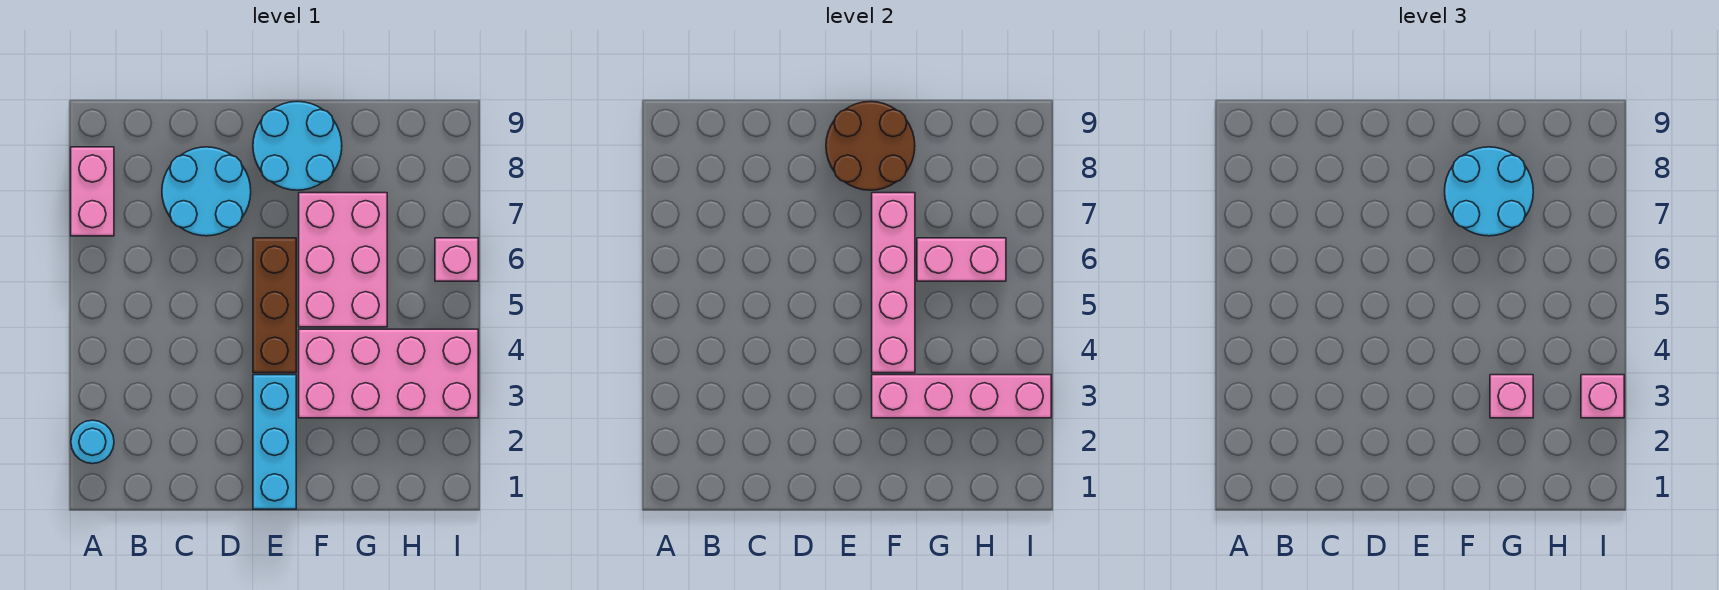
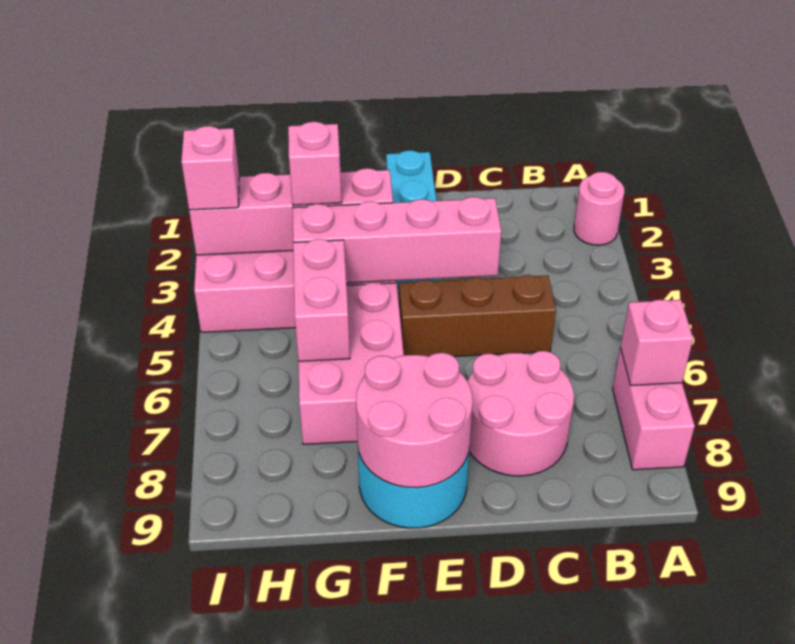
cyan round brick A2 level 1 -> pink round brick A2 level 1
cyan round brick C7:D8 level 1 -> pink round brick C7:D8 level 1
brown brick E4:E6 level 1 -> brown brick C5:E5 level 1
brown round brick E8:F9 level 2 -> pink round brick E8:F9 level 2
pink brick F4:F7 level 2 -> pink brick D4:G4 level 2
cyan round brick F7:G8 level 3 -> none
pink brick G6:H6 level 2 -> pink brick G5:G6 level 2
pink brick I6 level 1 -> pink brick A7 level 2

